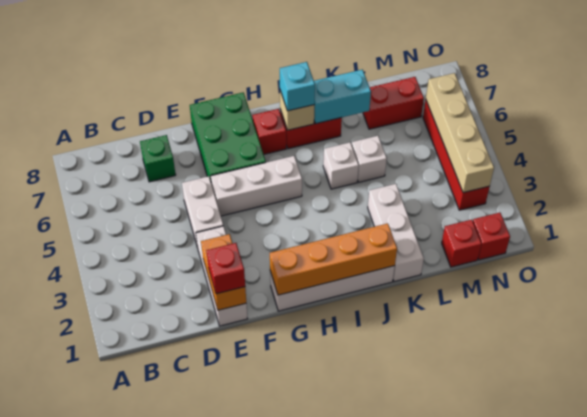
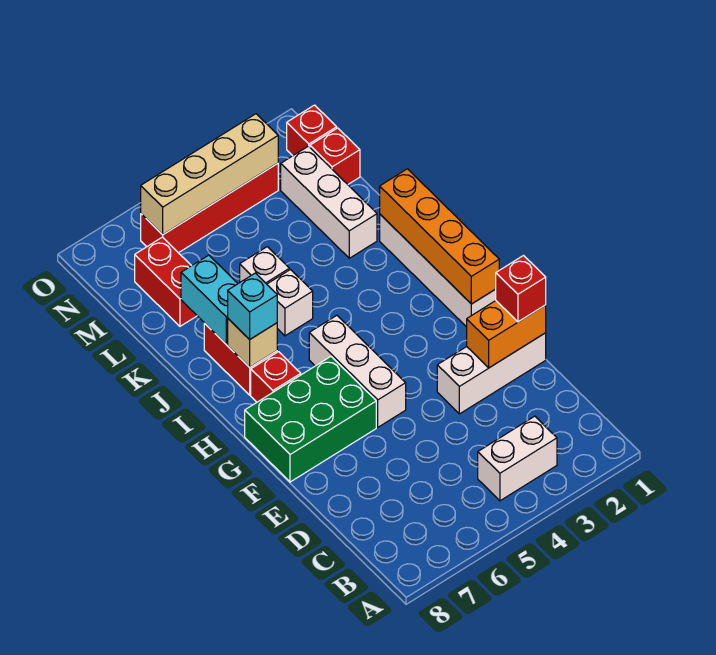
green brick D7 level 1 -> none
white brick E4:E5 level 1 -> white brick B3:B4 level 1
white brick K1:K3 level 1 -> white brick K2:M2 level 1

